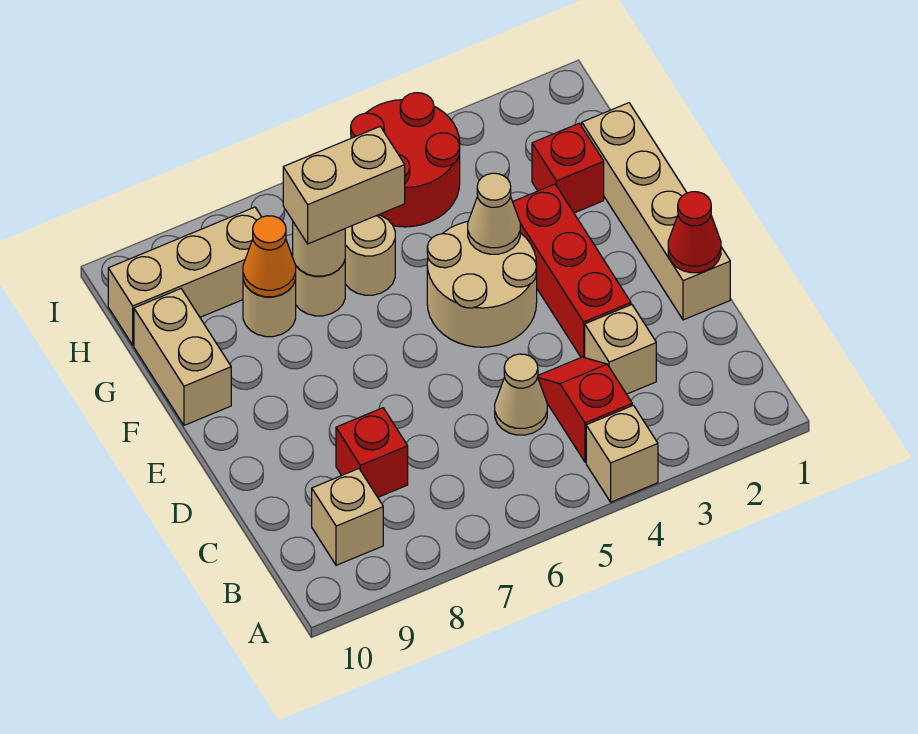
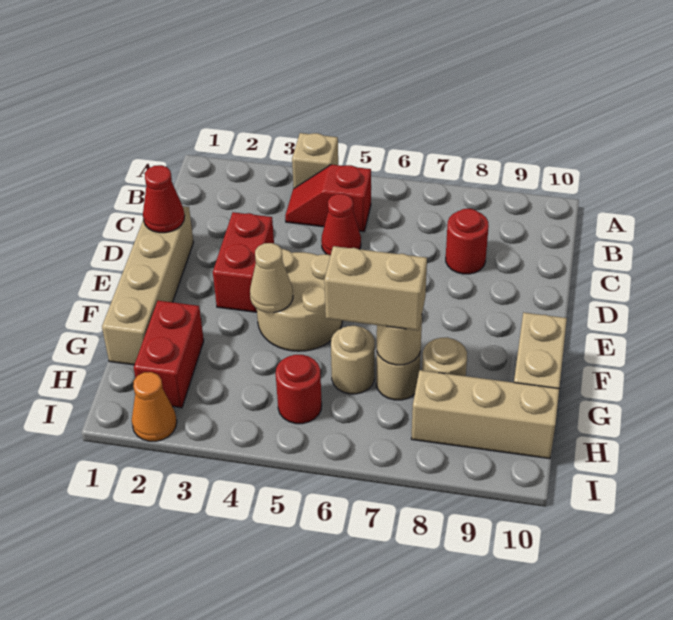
red slope B4:C4 level 1 top B -> red slope B4:B5 level 1 top 5
tan brick B9 level 1 -> none
tan brick C3 level 1 -> none
tan cone C5 level 1 -> red cone C5 level 1
red brick C8 level 1 -> red round brick C8 level 1
red brick D3:F3 level 1 -> red brick D3:E3 level 1
red brick G2 level 1 -> red brick G2:H2 level 1
orange cone G8 level 2 -> orange cone I2 level 1
red round brick H4:I5 level 1 -> red round brick H5 level 1

